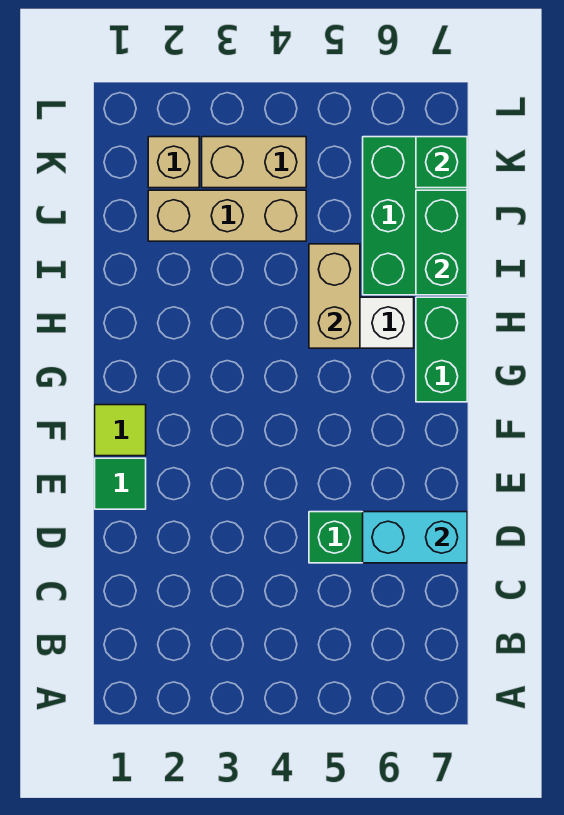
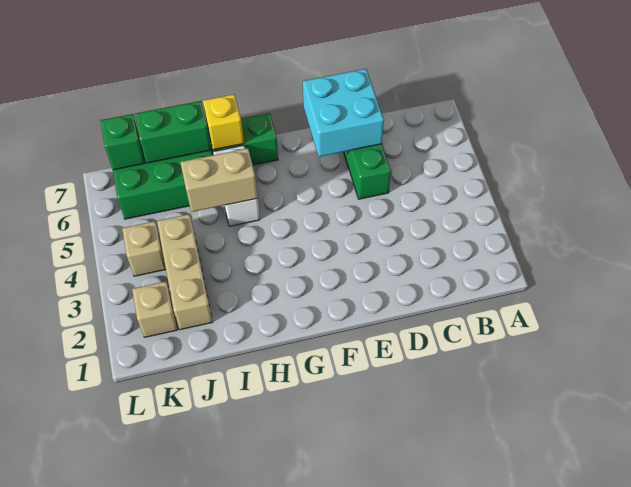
cyan brick D6:D7 level 2 -> cyan brick D6:E7 level 2
green tile E1 level 1 -> none
lime tile F1 level 1 -> none
none -> yellow brick H7 level 2
tan brick K3:K4 level 1 -> tan brick K4 level 1

